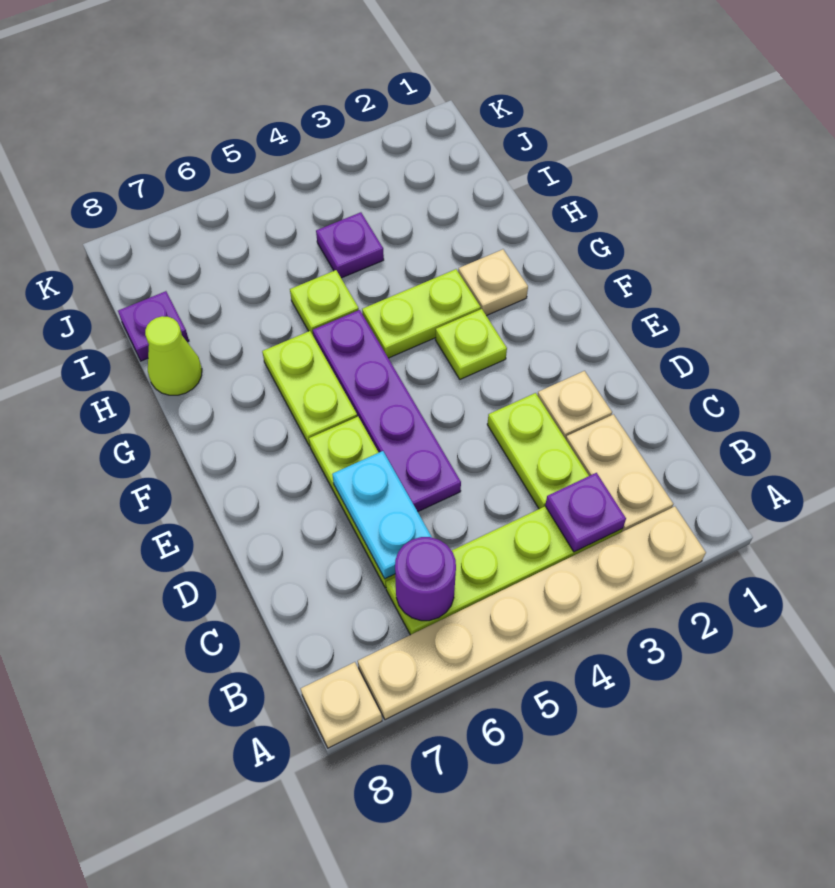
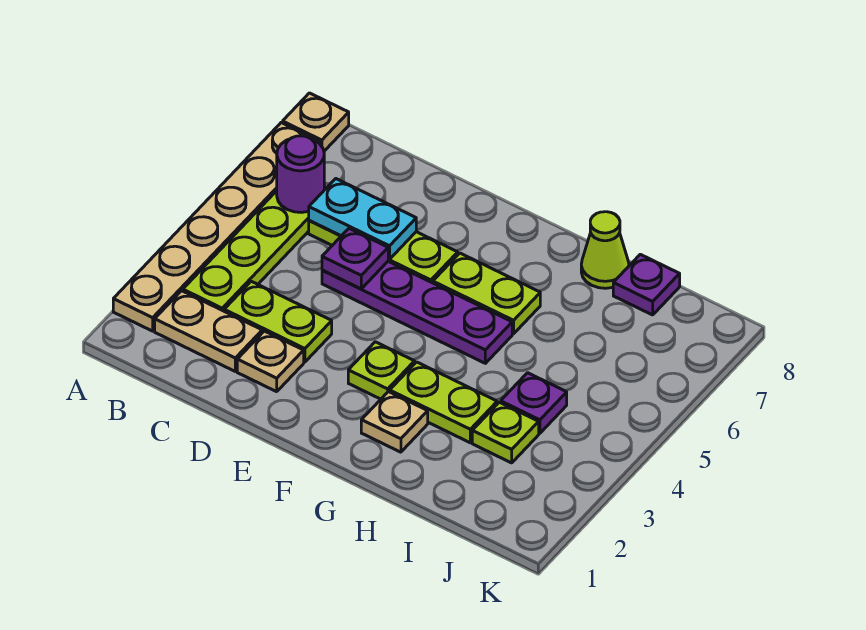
purple plate B3 level 2 -> purple plate D5 level 2
lime plate G3:G4 level 1 -> lime plate G3:H3 level 1
lime plate H5 level 1 -> lime plate I3 level 1

